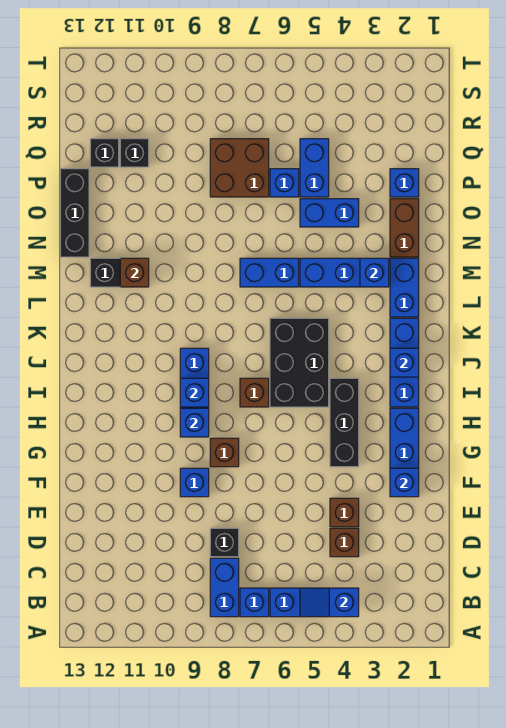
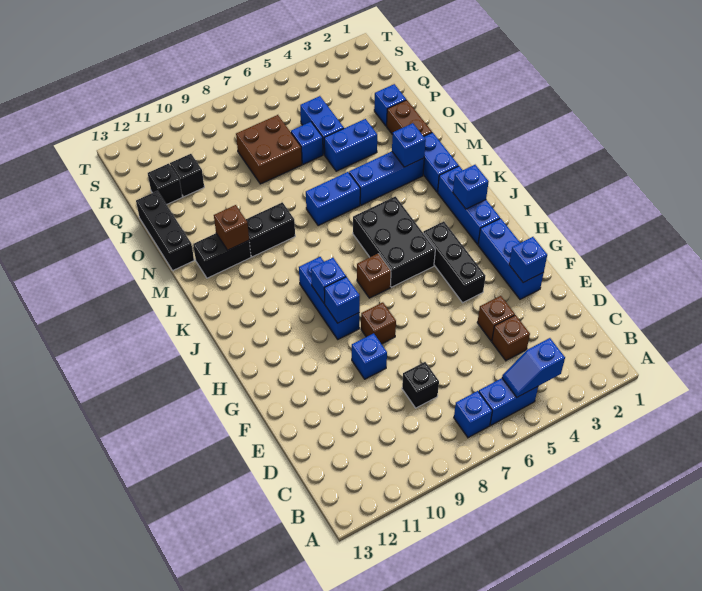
blue brick B8:C8 level 1 -> none
none -> black brick M9:M10 level 1

